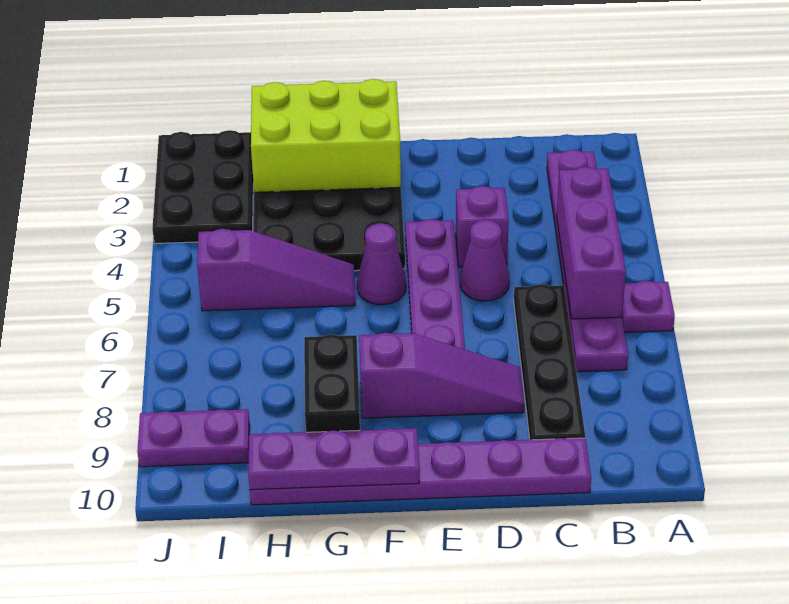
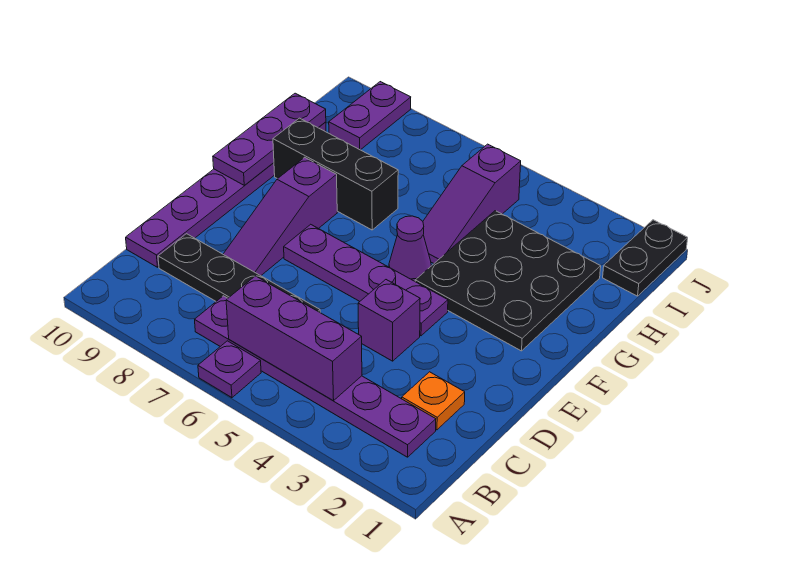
none -> orange plate C2 level 1
purple cone D5 level 1 -> none
lime brick F1:H2 level 2 -> none
black brick G8:G9 level 1 -> black brick G7:G9 level 1
black plate I1:J3 level 1 -> black plate I1:J1 level 1

